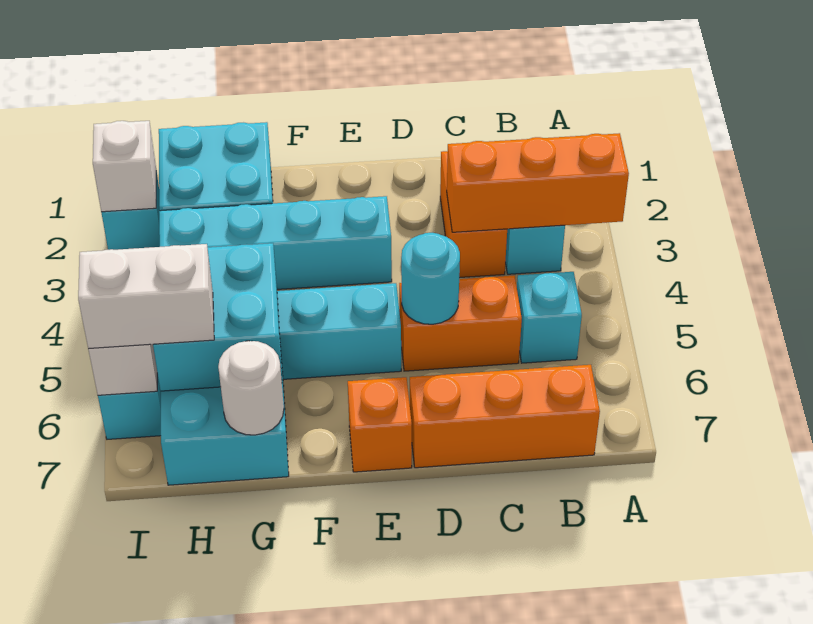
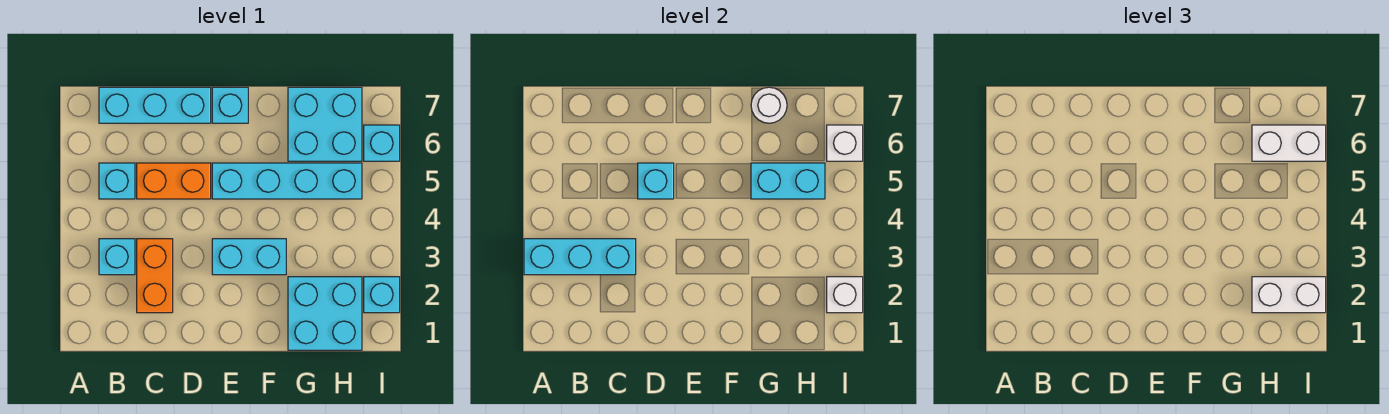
orange brick A3:C3 level 2 -> cyan brick A3:C3 level 2
orange brick B7:D7 level 1 -> cyan brick B7:D7 level 1
cyan round brick D5 level 2 -> cyan brick D5 level 2
cyan brick E3:H3 level 1 -> cyan brick E3:F3 level 1
orange brick E7 level 1 -> cyan brick E7 level 1
cyan brick G5:H6 level 2 -> cyan brick G5:H5 level 2
none -> white brick H2:I2 level 3

